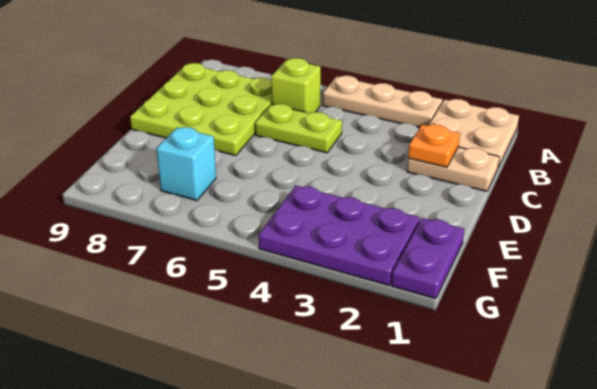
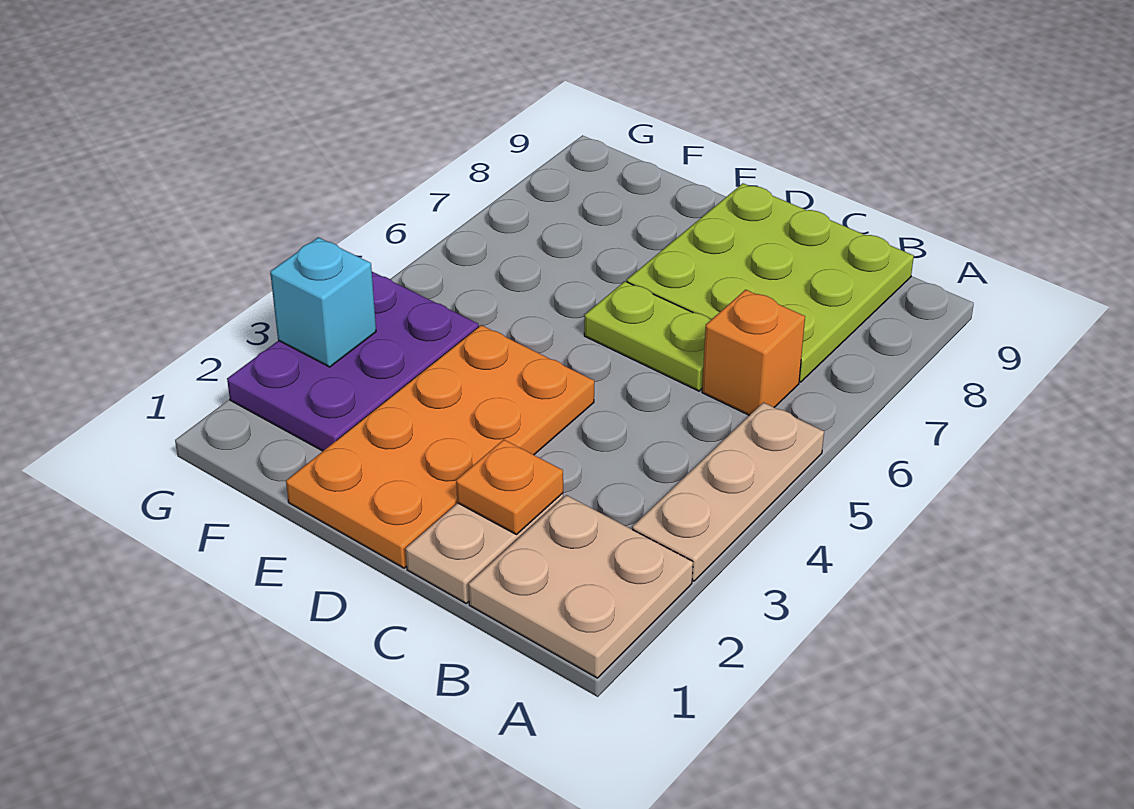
lime brick B6 level 1 -> orange brick B6 level 1
lime plate C5:C6 level 1 -> lime plate C6:D6 level 1
none -> orange plate D1:E4 level 1
purple plate F1:G1 level 1 -> none
cyan brick F7 level 1 -> cyan brick G3 level 2

